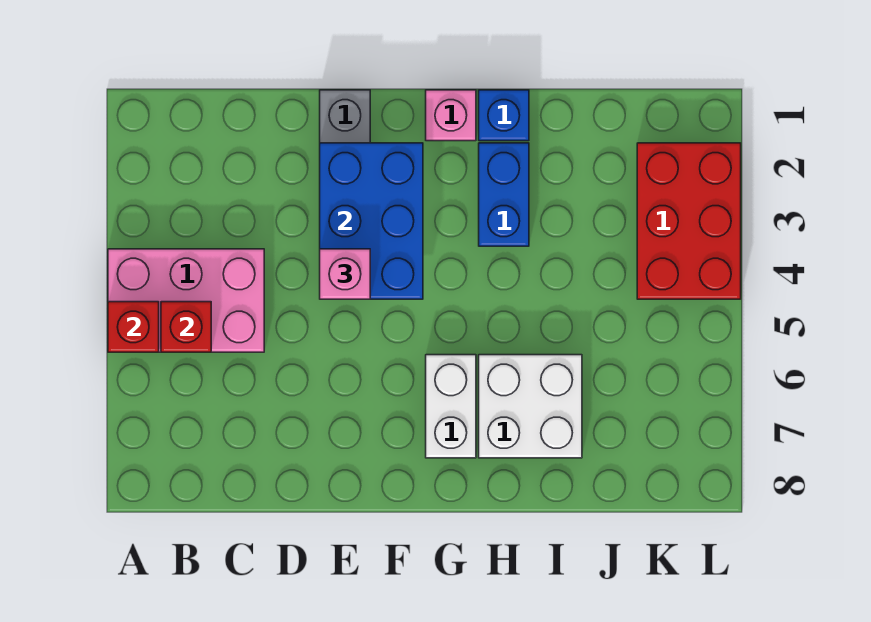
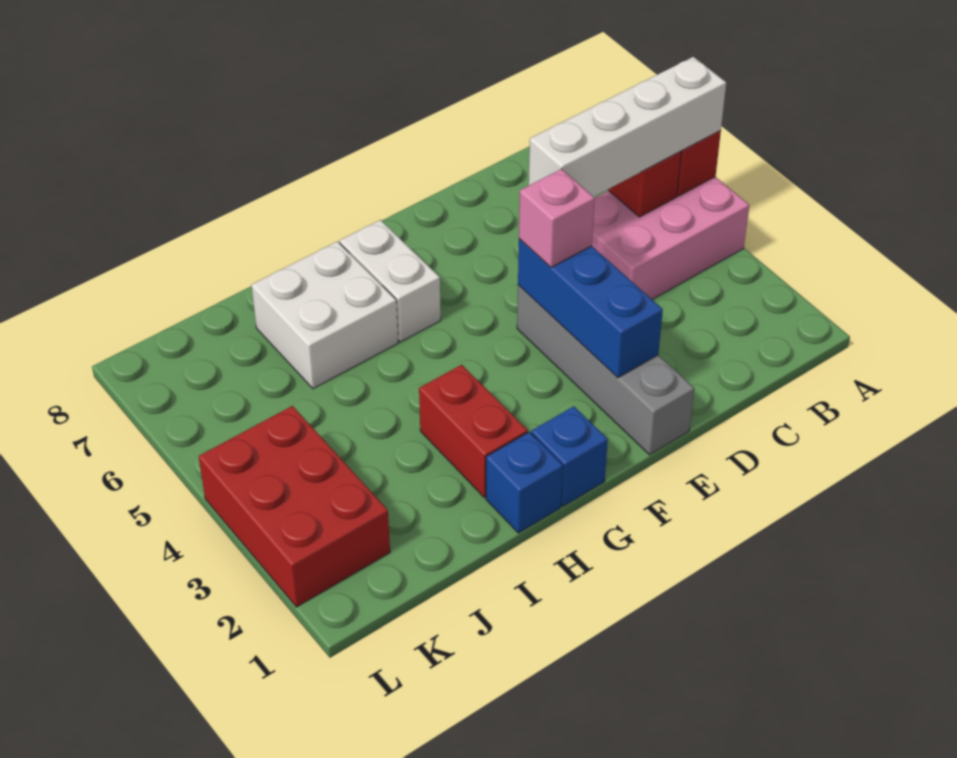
none -> white brick A5:D5 level 3
blue brick E2:F4 level 2 -> blue brick E2:E4 level 2
pink brick G1 level 1 -> blue brick G1 level 1
blue brick H2:H3 level 1 -> red brick H2:H3 level 1

